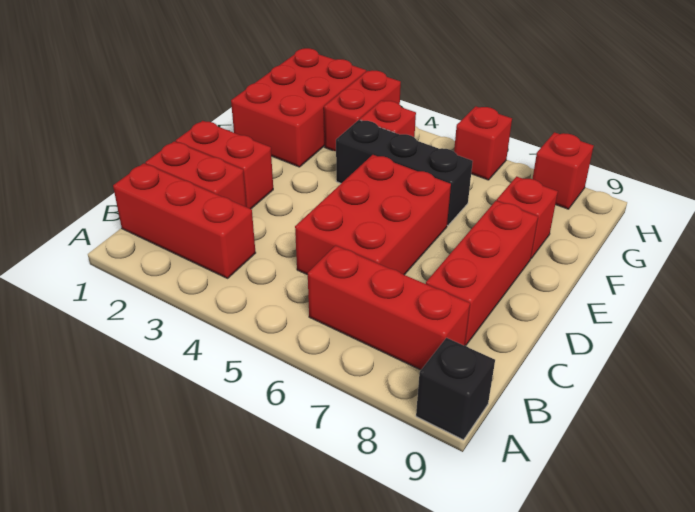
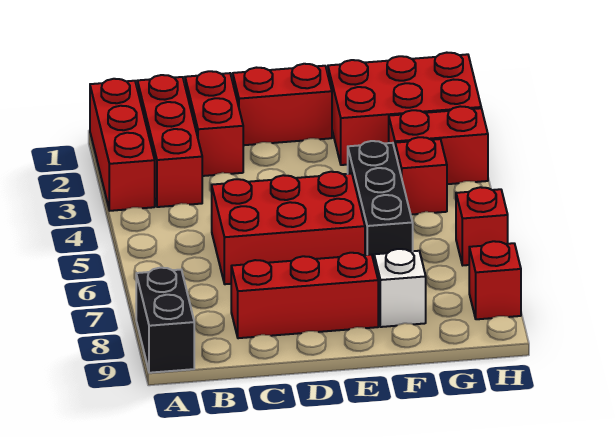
black brick A9 level 1 -> black brick A8:A9 level 1
red brick B6:B8 level 1 -> red brick A1:A3 level 1
red brick D1:D2 level 1 -> red brick D1:E1 level 1
red brick F8 level 1 -> white brick F8 level 1

